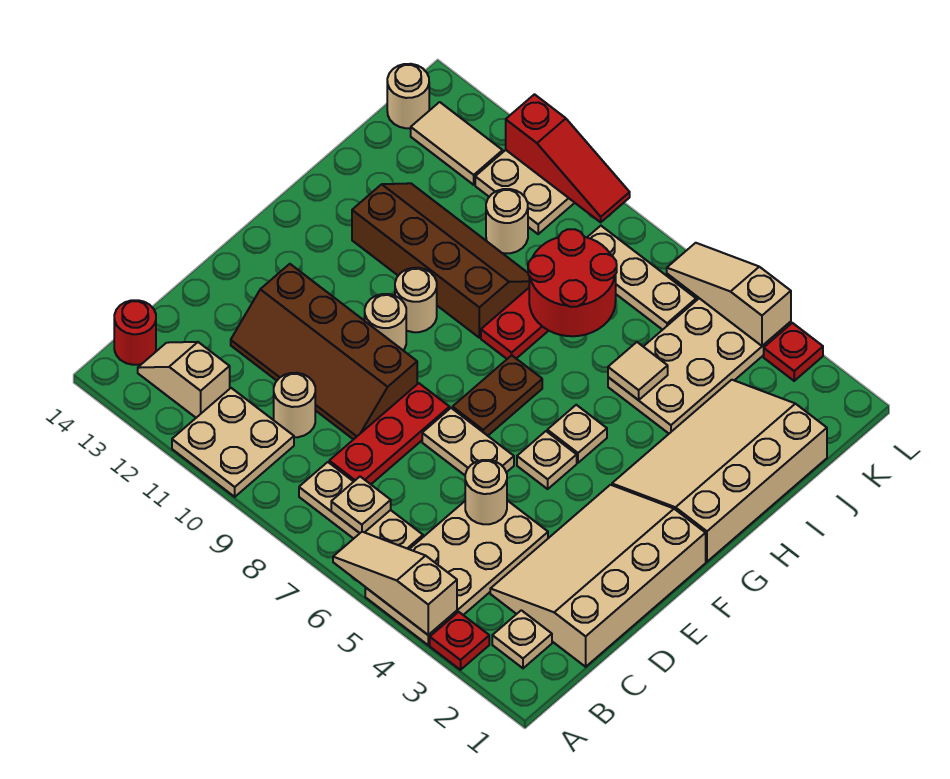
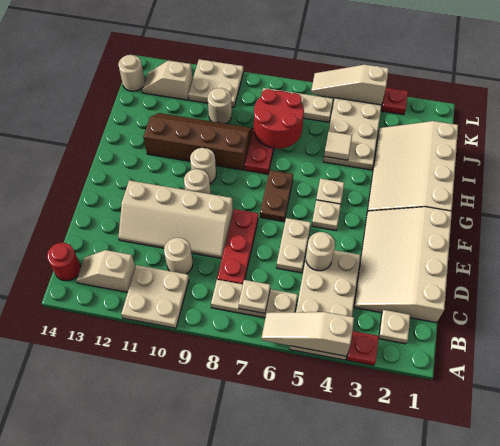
brown slope D9:E12 level 1 top E -> tan slope D9:E12 level 1 top E
tan plate E6:E7 level 1 -> tan plate D6:E6 level 1
tan tile K12:K13 level 1 -> tan slope K12:K13 level 1 top 12
red slope L9:L11 level 2 top 11 -> none

